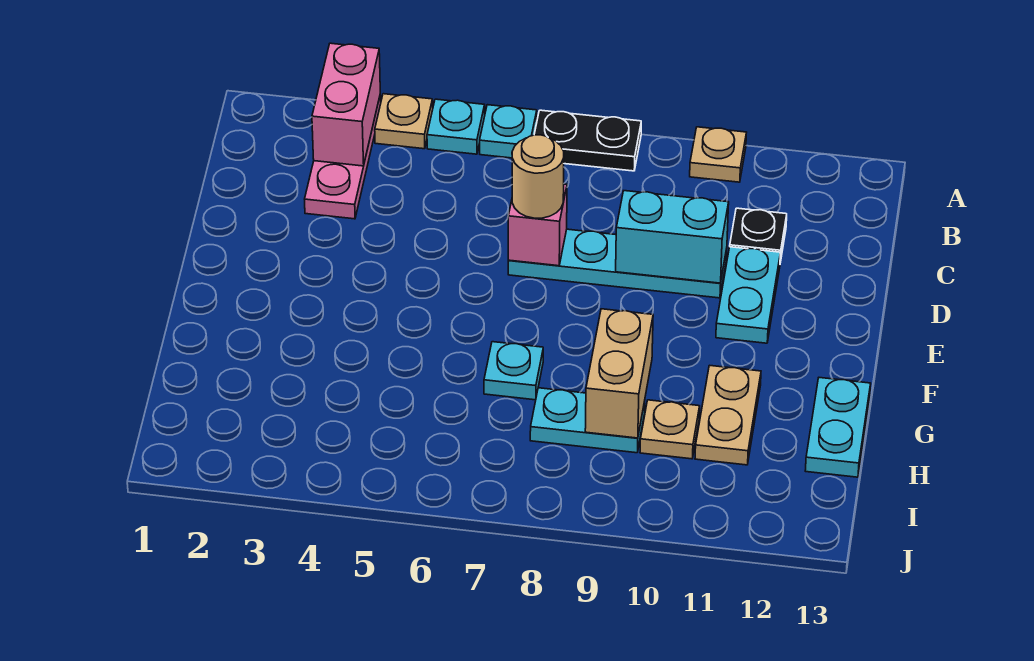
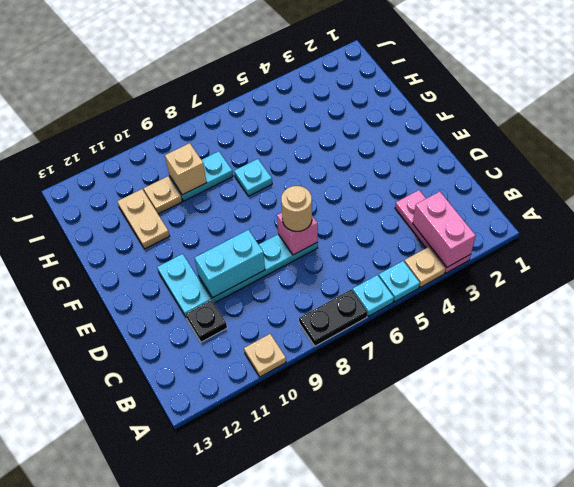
tan brick G9:H9 level 2 -> tan brick H9 level 2
cyan plate G13:H13 level 1 -> none

